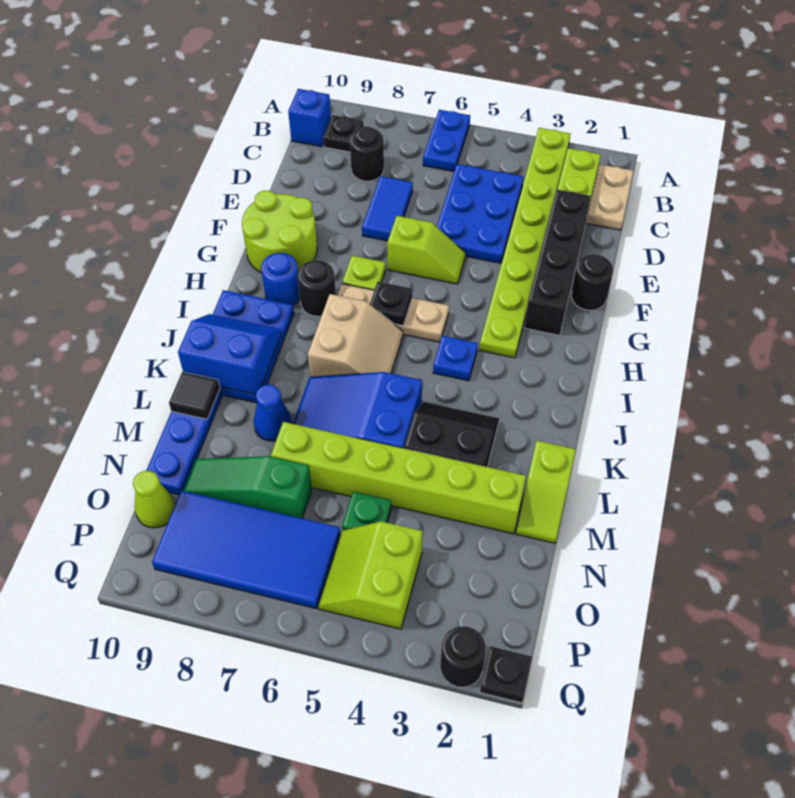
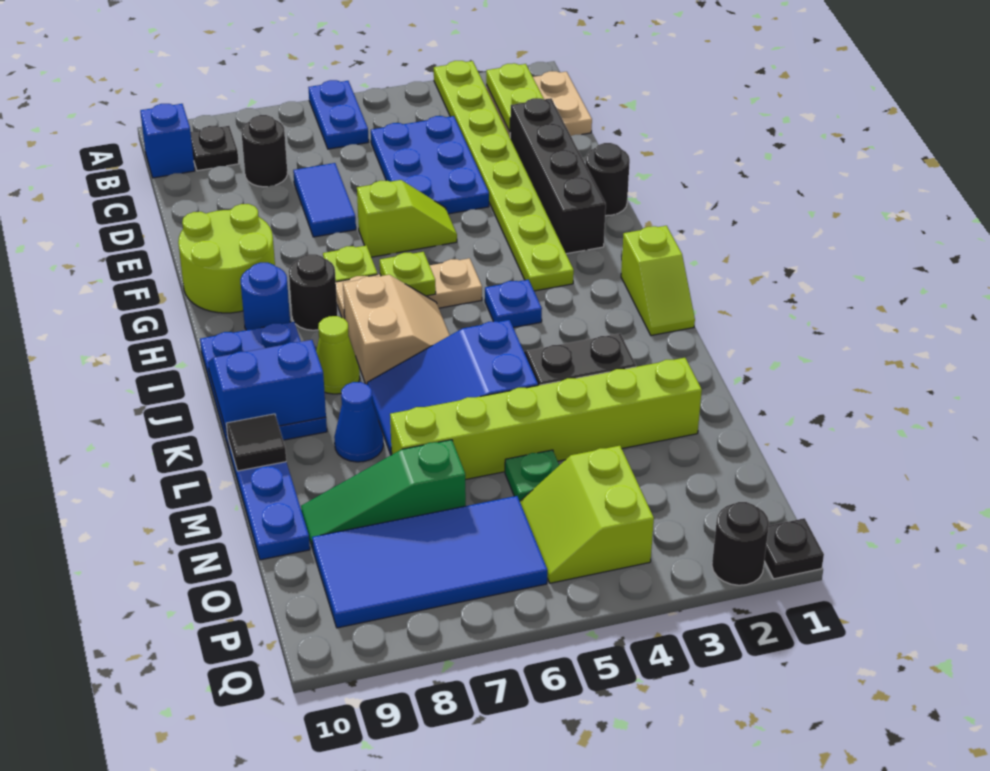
black plate H6 level 2 -> lime plate H6 level 2
lime slope L1:M1 level 1 top L -> lime slope I1:J1 level 1 top I
lime cone O10 level 1 -> lime cone J8 level 1

